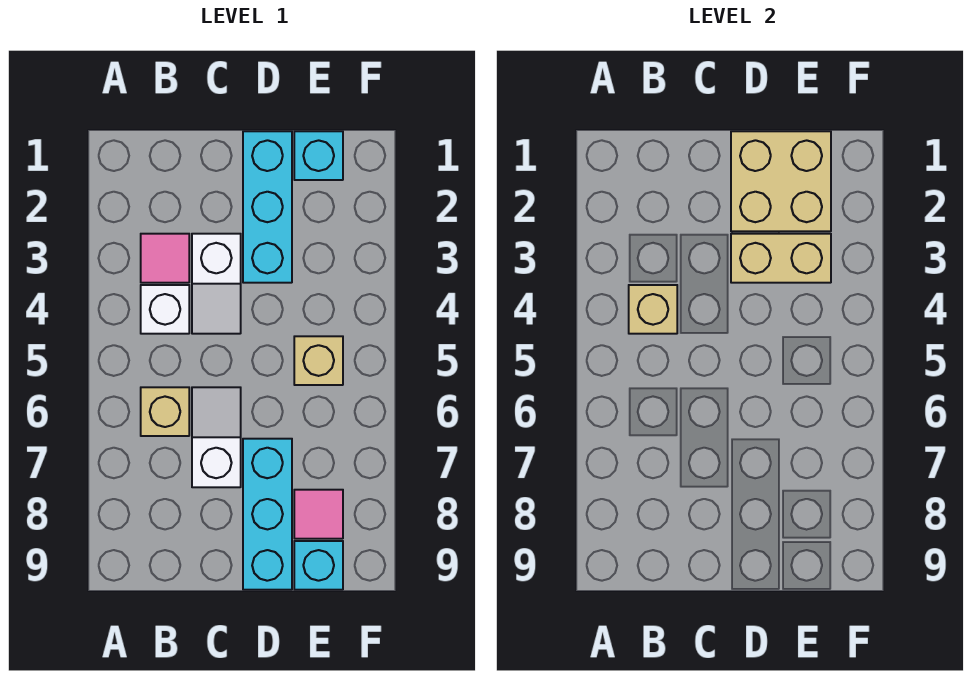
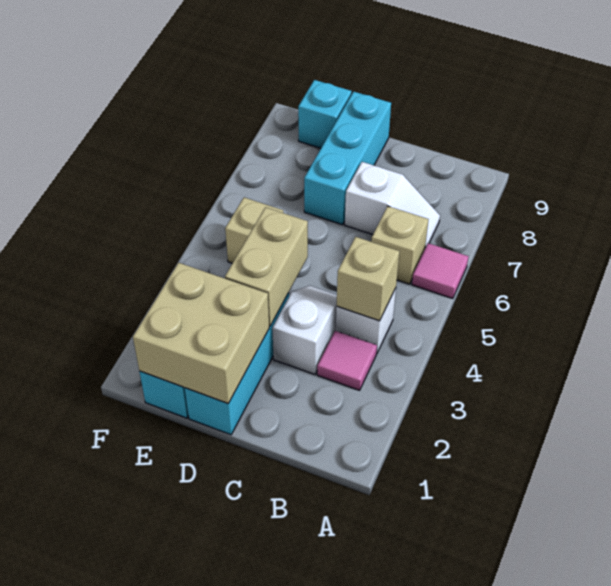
white slope C6:C7 level 1 top 7 -> white slope B7:C7 level 1 top C
tan brick D3:E3 level 2 -> tan brick D3:D4 level 2
pink tile E8 level 1 -> pink tile A6 level 1

